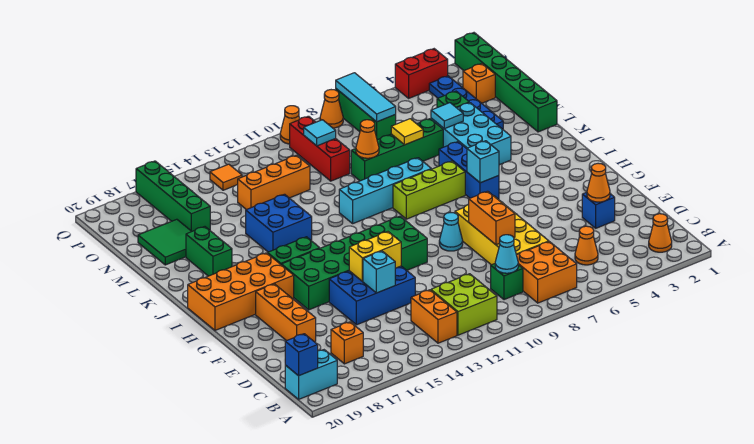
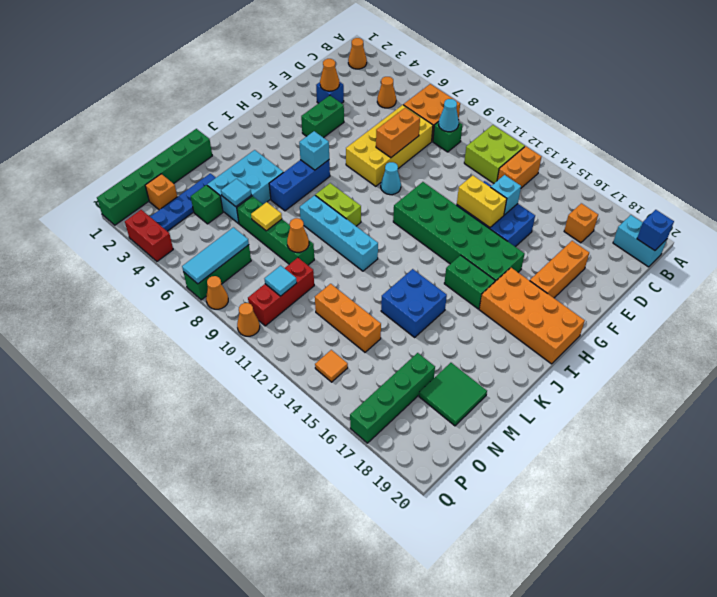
lime brick J7:J9 level 1 -> lime brick J8:J9 level 1
green brick K18:L18 level 1 -> green brick F4:G4 level 1

